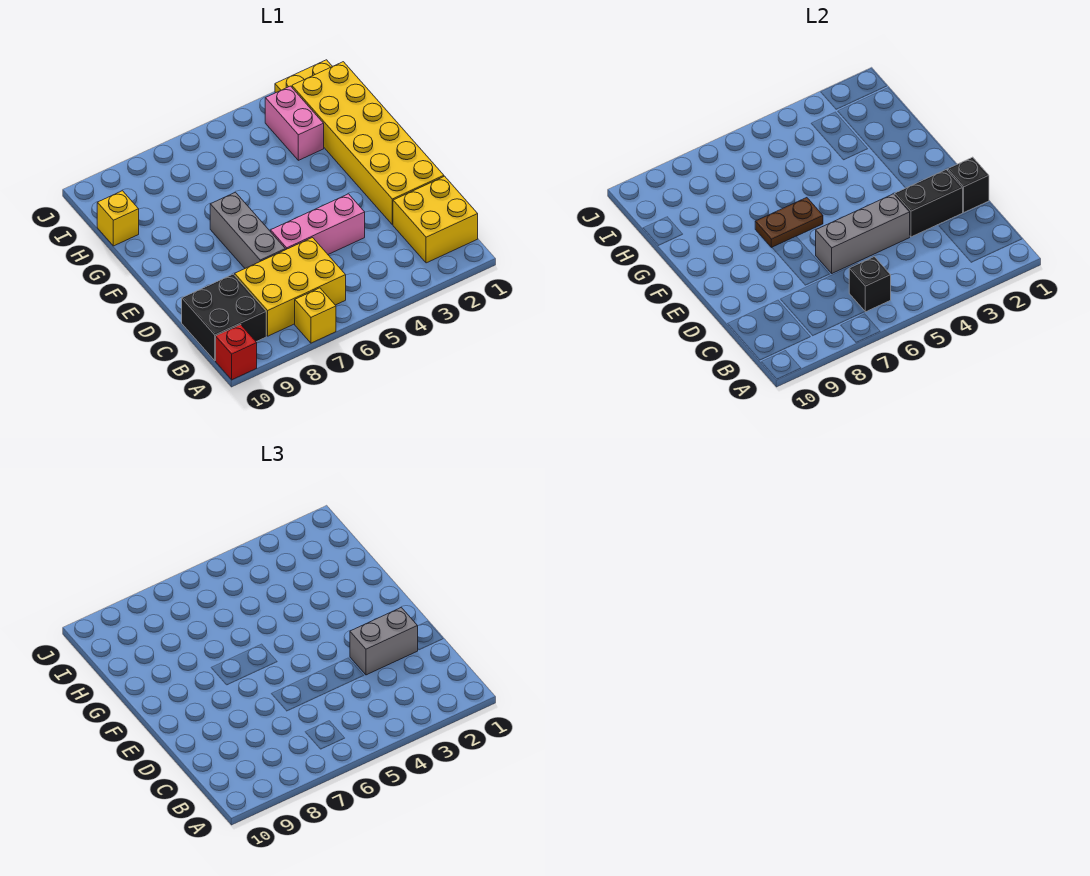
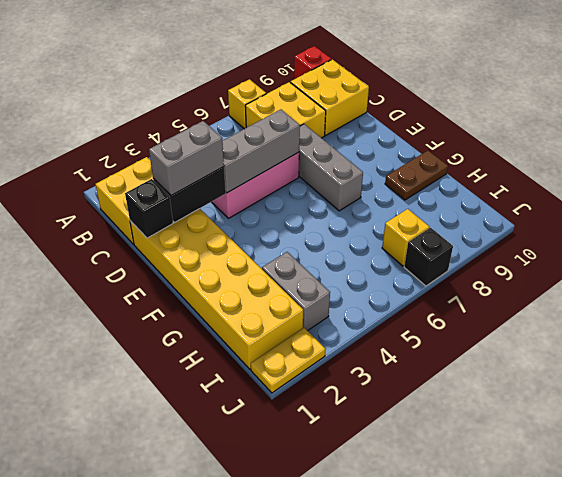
yellow brick B6:C8 level 1 -> yellow brick B7:C8 level 1
black brick B6 level 2 -> black brick J7 level 1
black brick B9:C10 level 1 -> yellow brick B9:C10 level 1
brown plate F6:F7 level 2 -> brown plate G9:G10 level 1
pink brick H3:I3 level 1 -> grey brick H3:I3 level 1
yellow brick H10 level 1 -> yellow brick I7 level 1

